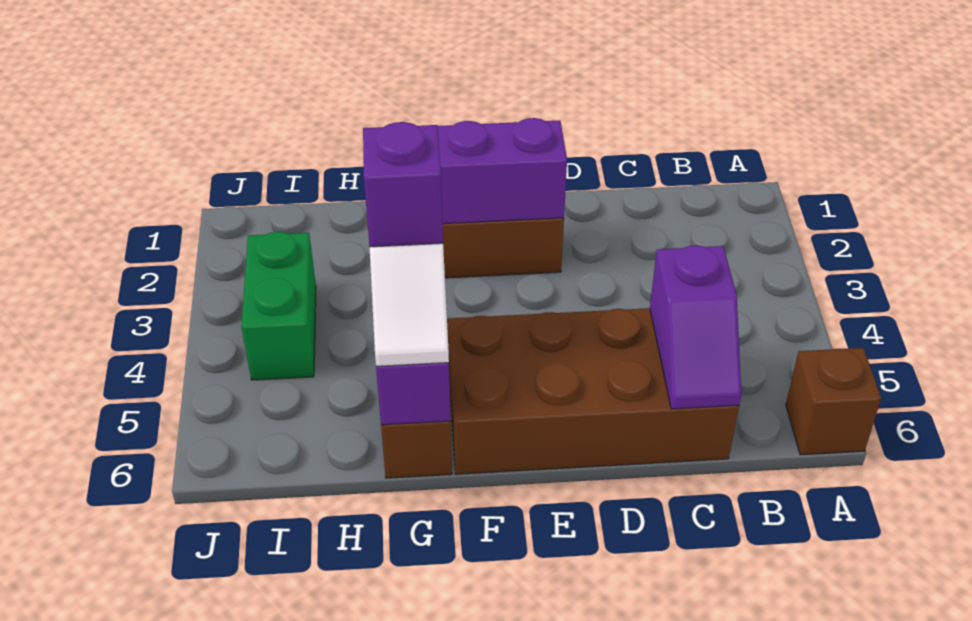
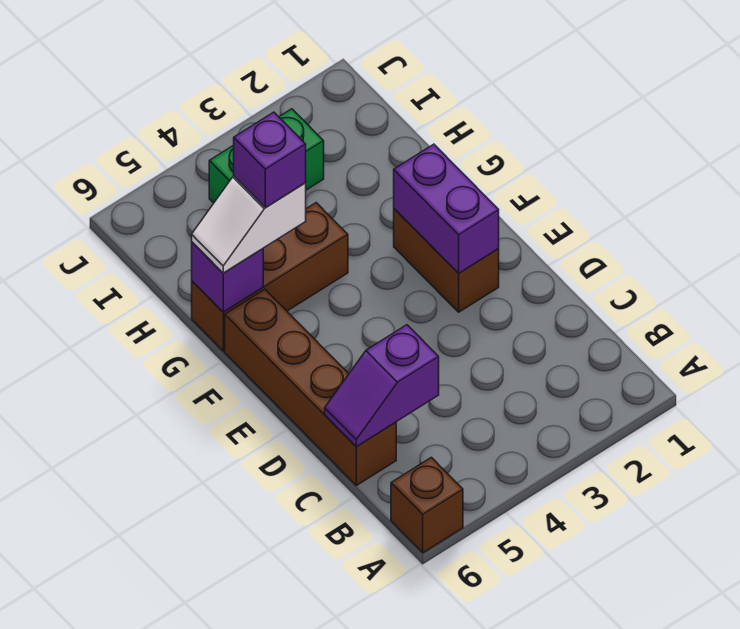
brown brick C5:F6 level 1 -> brown brick C6:F6 level 1

